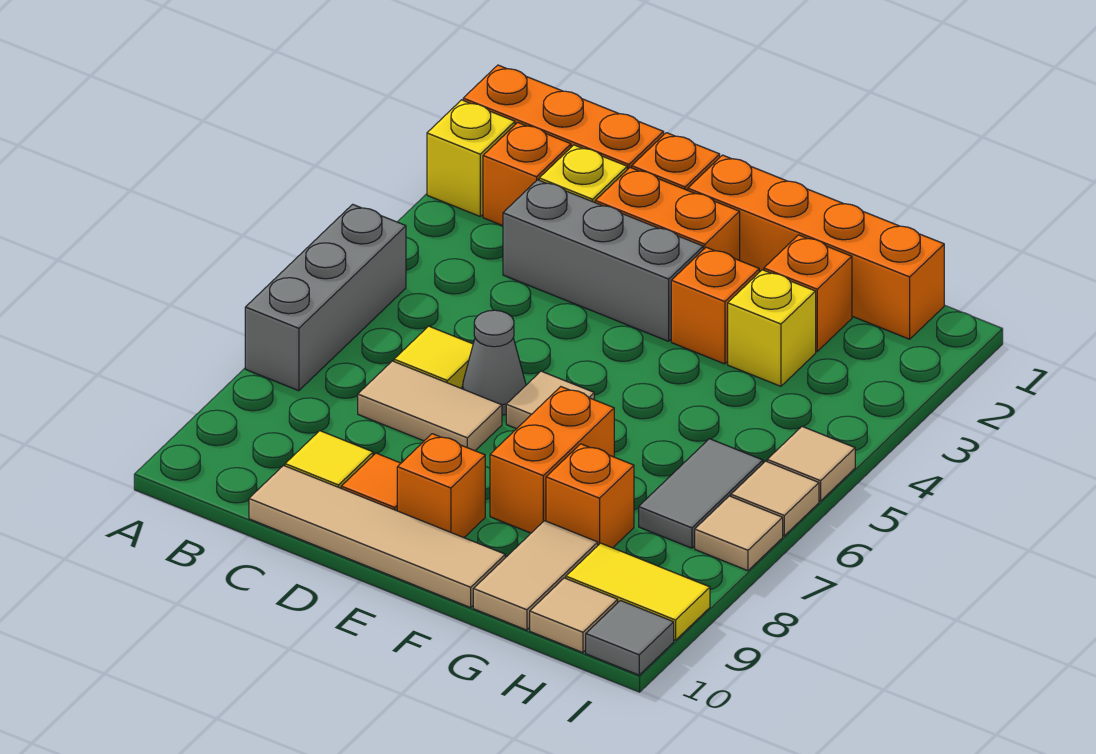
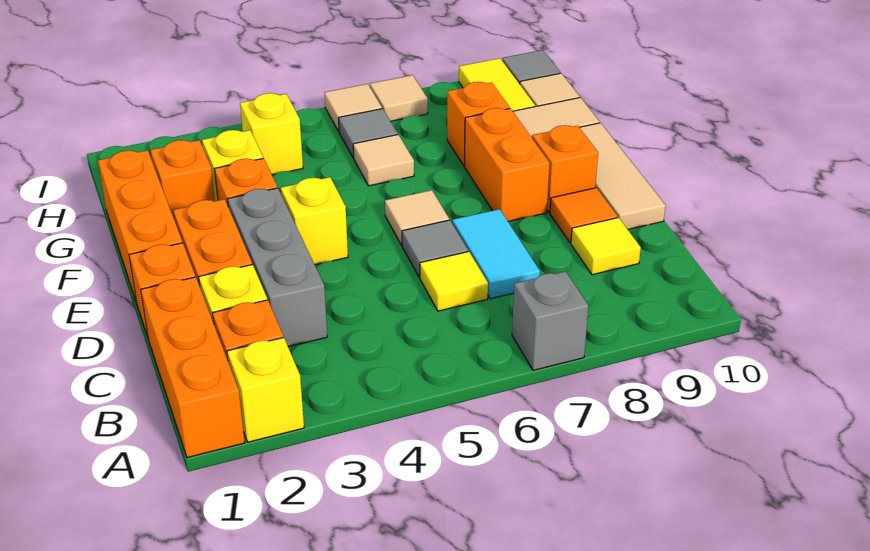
grey brick A5:A7 level 1 -> grey brick A7 level 1
tan tile C7:D7 level 1 -> cyan tile C7:D7 level 1
tan tile C10:F10 level 1 -> tan tile D10:F10 level 1
grey cone D6 level 1 -> grey tile D6 level 1
orange brick E1:H1 level 1 -> orange brick E1:G1 level 1
none -> yellow brick E4 level 1
orange brick F7:F8 level 1 -> orange brick E8:F8 level 1
none -> yellow brick H4 level 1
grey tile H6:H7 level 1 -> grey tile H6 level 1
tan tile I5 level 1 -> tan tile G6 level 1

